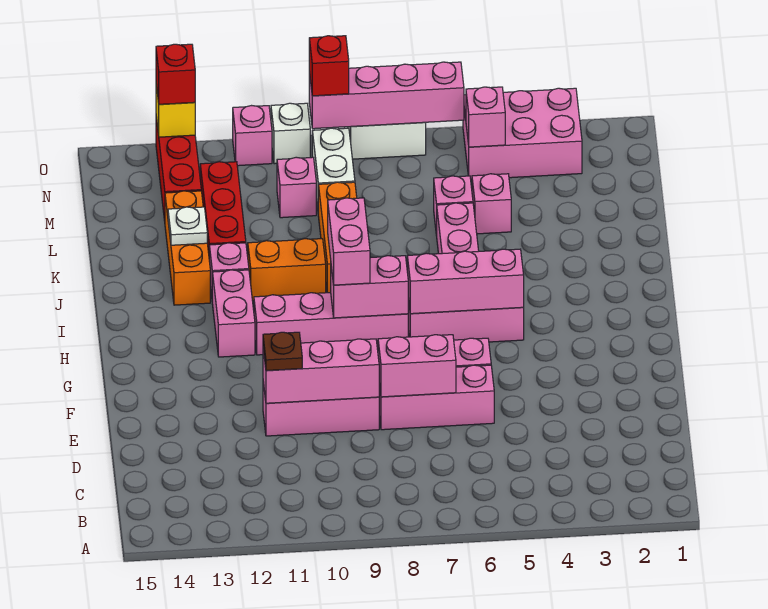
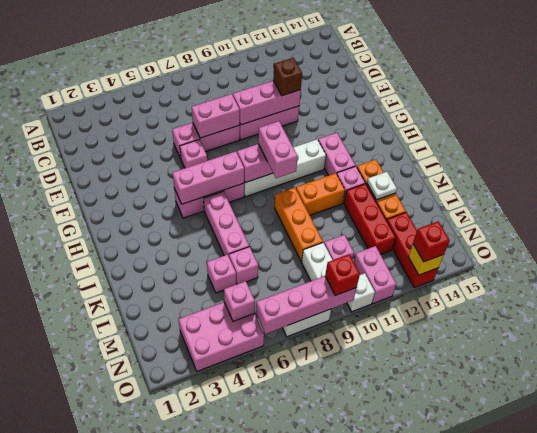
brown plate E11 level 3 -> brown brick E11 level 3
pink brick H8:H11 level 1 -> white brick H8:H11 level 1
pink brick O11 level 1 -> pink brick N11:O11 level 1

